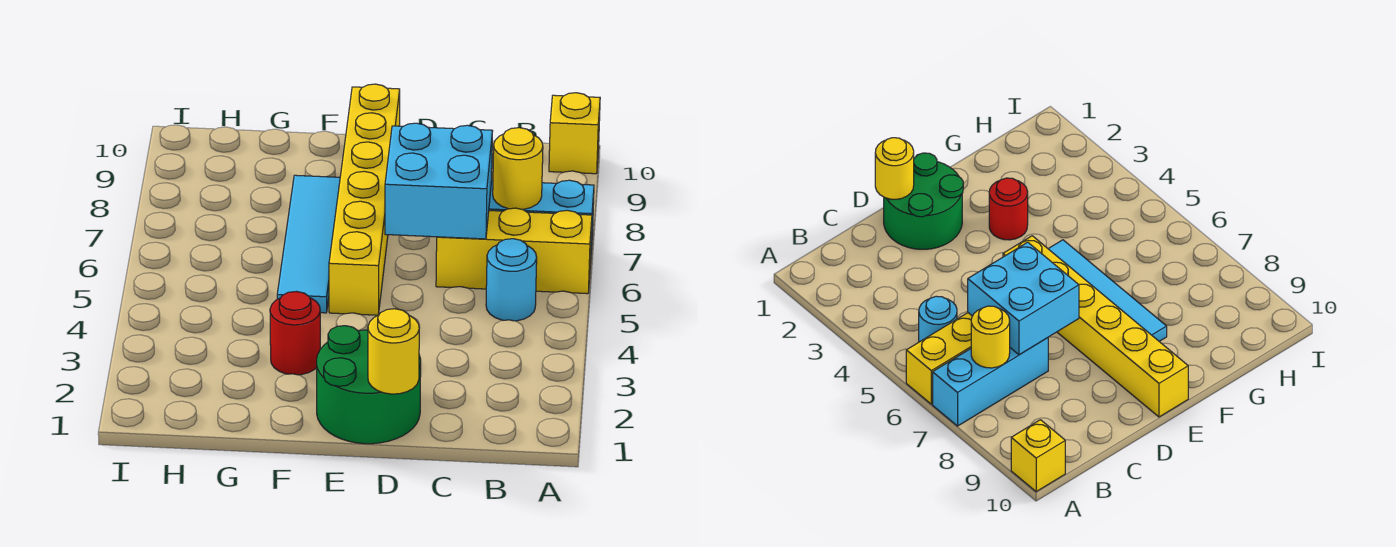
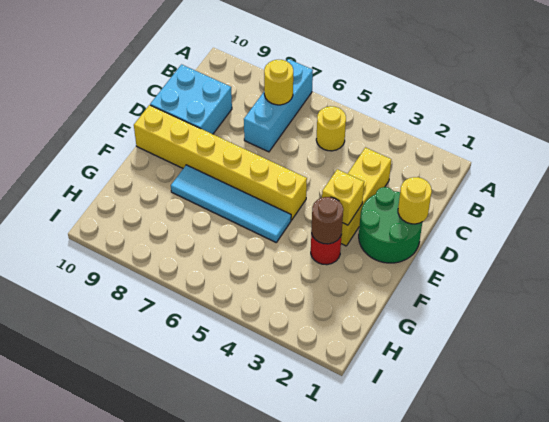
yellow brick A6:C6 level 1 -> yellow brick C3:E3 level 1
yellow brick A10 level 1 -> yellow brick E3 level 2
cyan round brick B5 level 1 -> yellow round brick B5 level 1
cyan brick C6:D7 level 2 -> cyan brick C9:D10 level 1
none -> brown round brick F3 level 2

